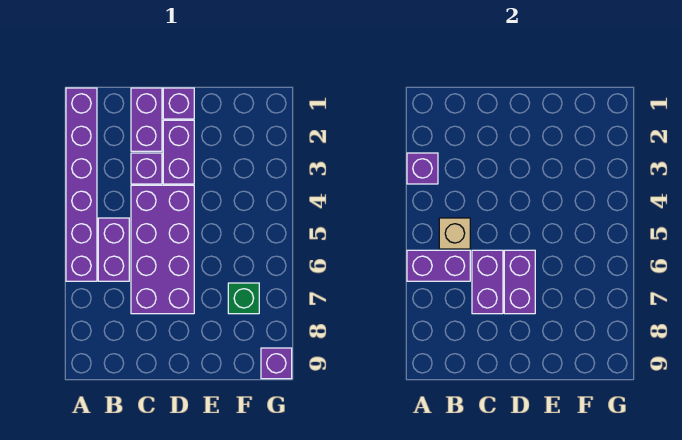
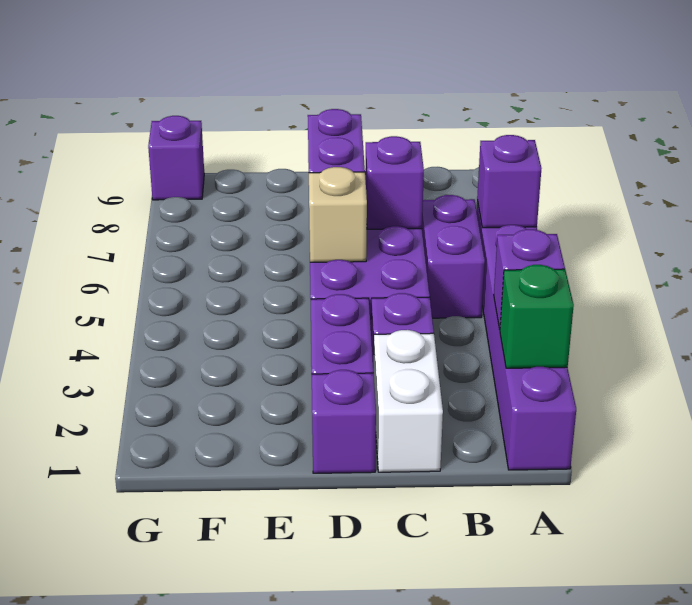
purple brick A6:B6 level 2 -> purple brick A6 level 2
tan brick B5 level 2 -> tan brick D5 level 2
purple brick C1:C2 level 1 -> white brick C1:C2 level 1
purple brick C6:C7 level 2 -> purple brick C6 level 2
green brick F7 level 1 -> green brick A2 level 2

